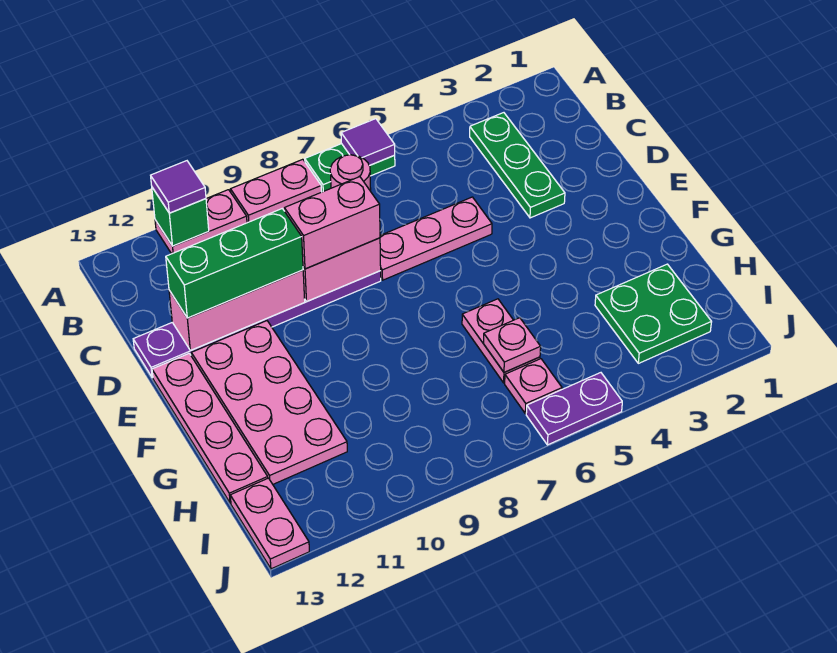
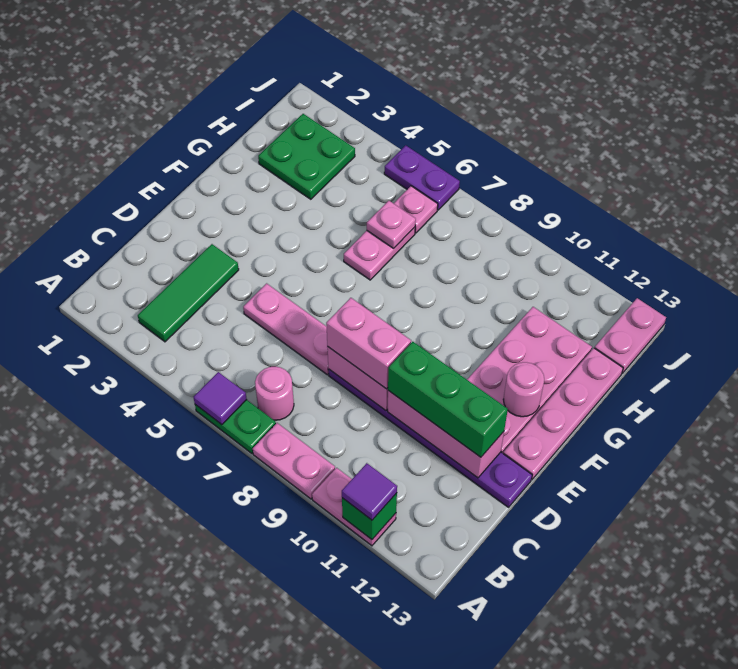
green plate B3:D3 level 1 -> green tile B3:D3 level 1
none -> pink round brick F12 level 2

